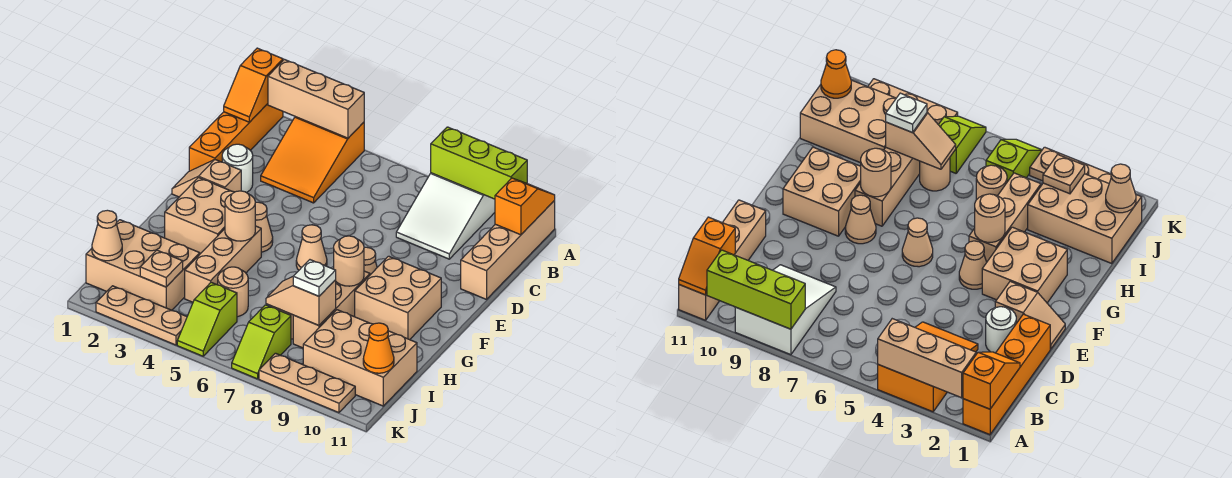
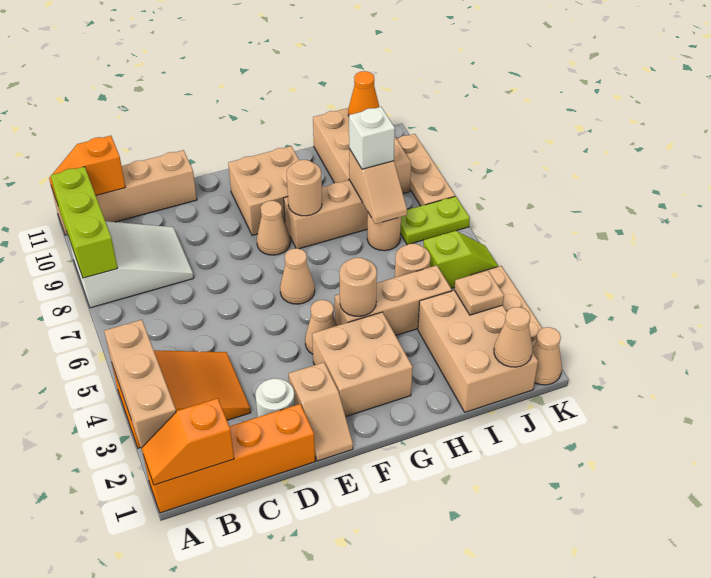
orange slope A1:B1 level 2 top A -> orange slope A1:B1 level 2 top B
white plate I8 level 3 -> white brick I8 level 3
lime slope J7:K7 level 1 top J -> lime plate J7:K7 level 1
none -> tan cone K1 level 1

